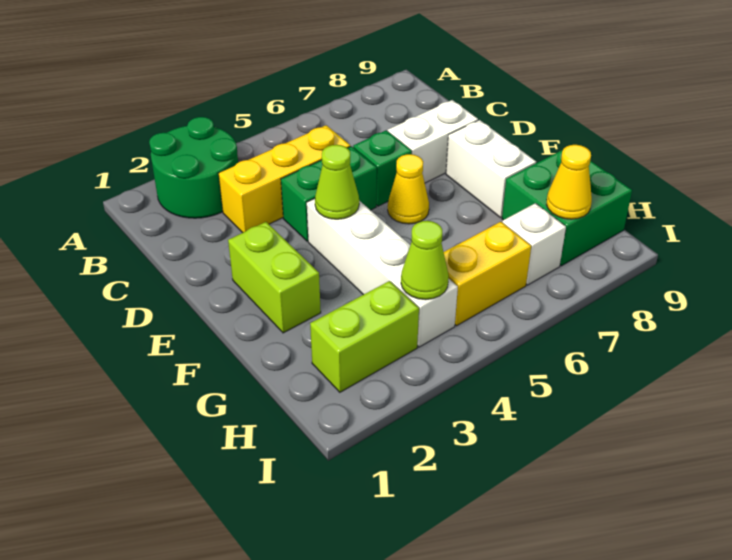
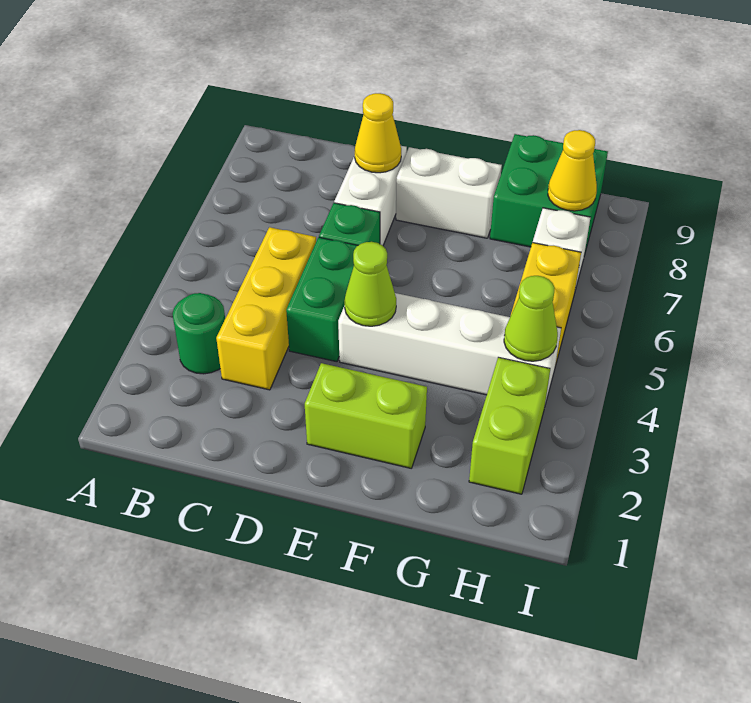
green round brick A2:B3 level 1 -> green round brick B3 level 1
yellow cone E6 level 1 -> yellow cone D8 level 2

